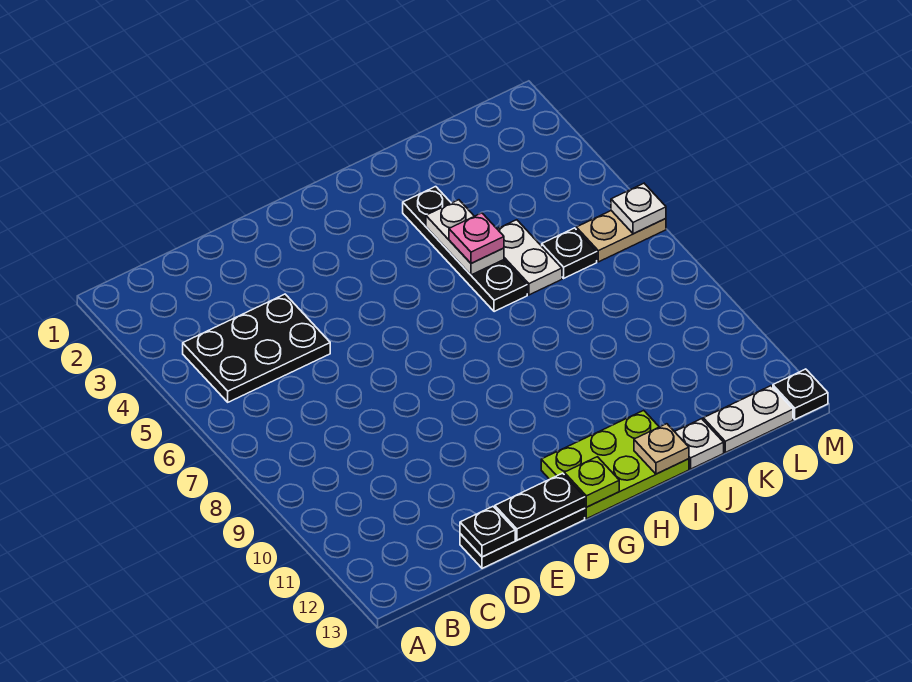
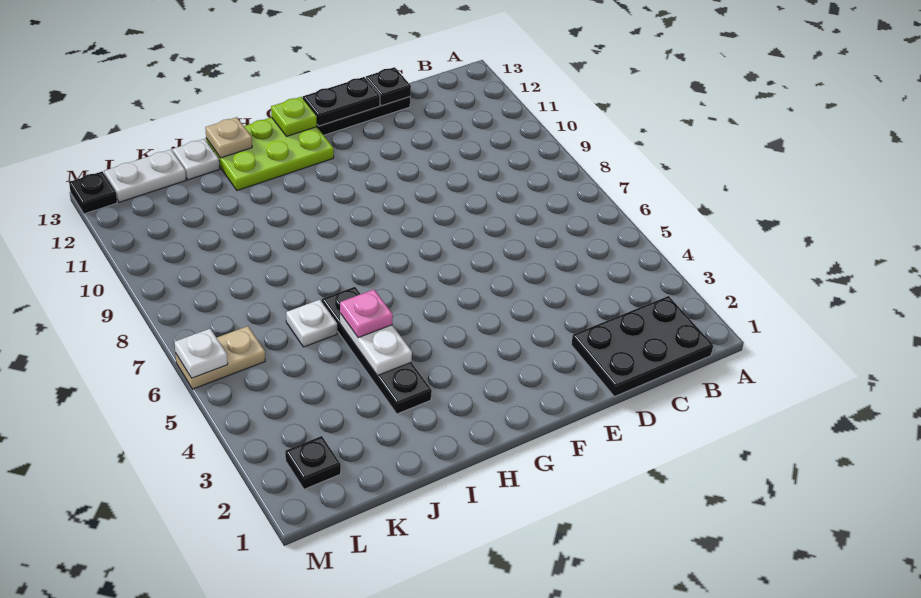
black plate B4:D5 level 1 -> black plate B1:D2 level 1
white plate J5:J6 level 1 -> white plate J6 level 1
black plate K6 level 1 -> black plate L2 level 1

